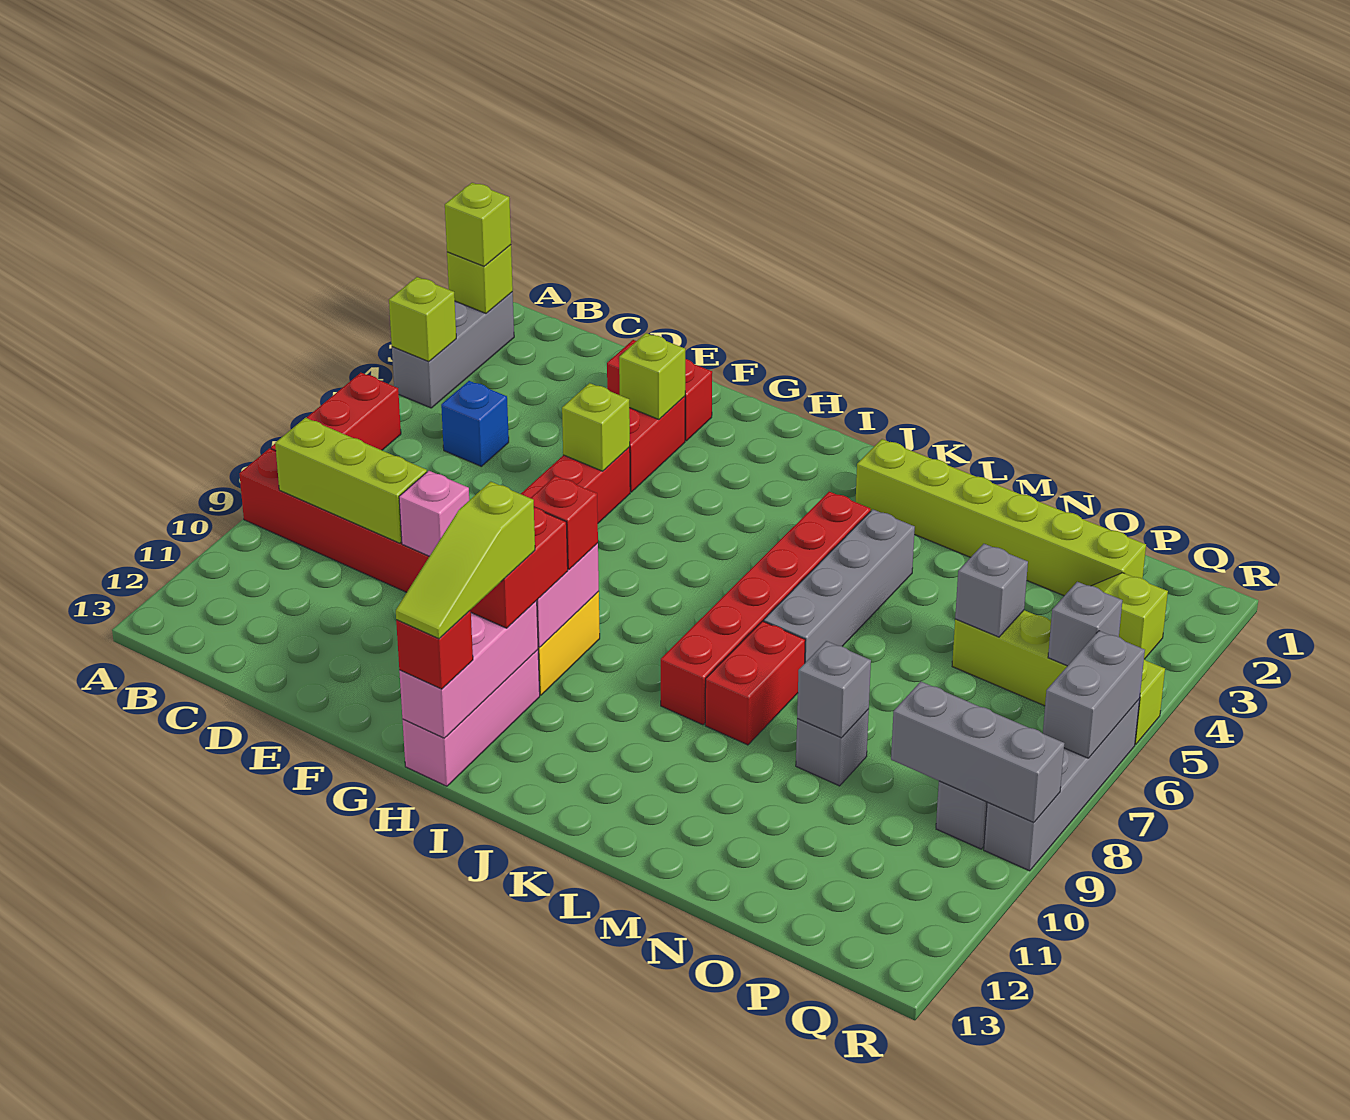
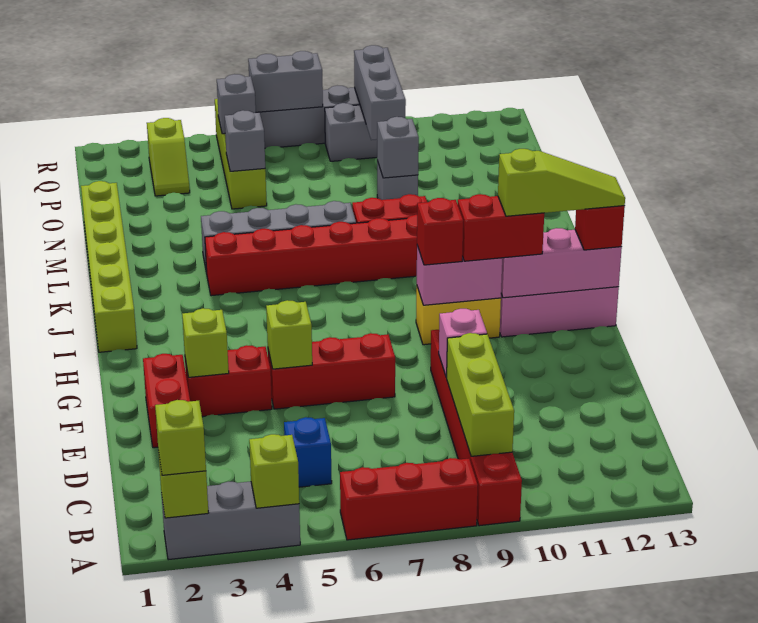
lime brick K2:P2 level 1 -> lime brick I1:N1 level 1

